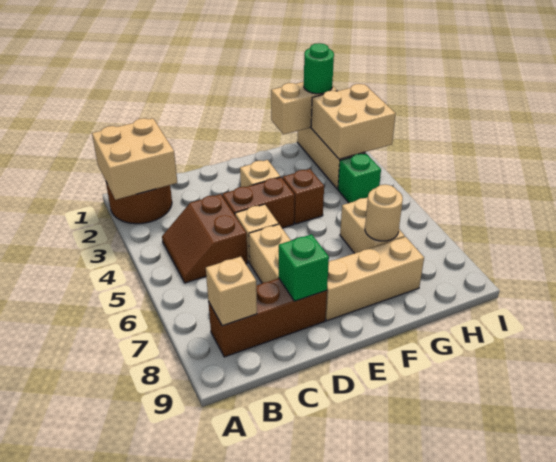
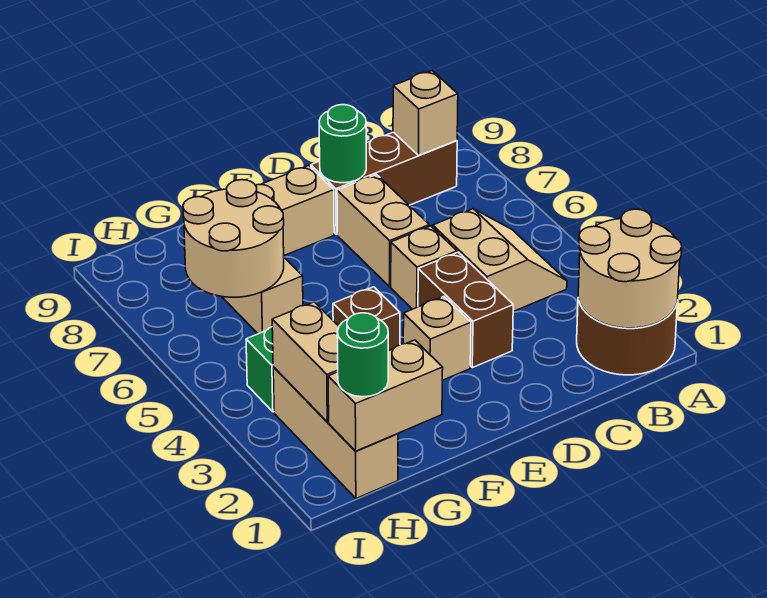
tan brick A1:B2 level 2 -> tan round brick A1:B2 level 2
brown slope B4:C5 level 1 top C -> tan slope B4:C5 level 1 top C
brown brick D4:E4 level 1 -> brown brick D3:D4 level 1
green brick D8 level 2 -> green round brick D8 level 2
tan round brick G7 level 2 -> tan round brick G6:H7 level 2
tan brick H2:I3 level 2 -> tan brick H2:H3 level 2

